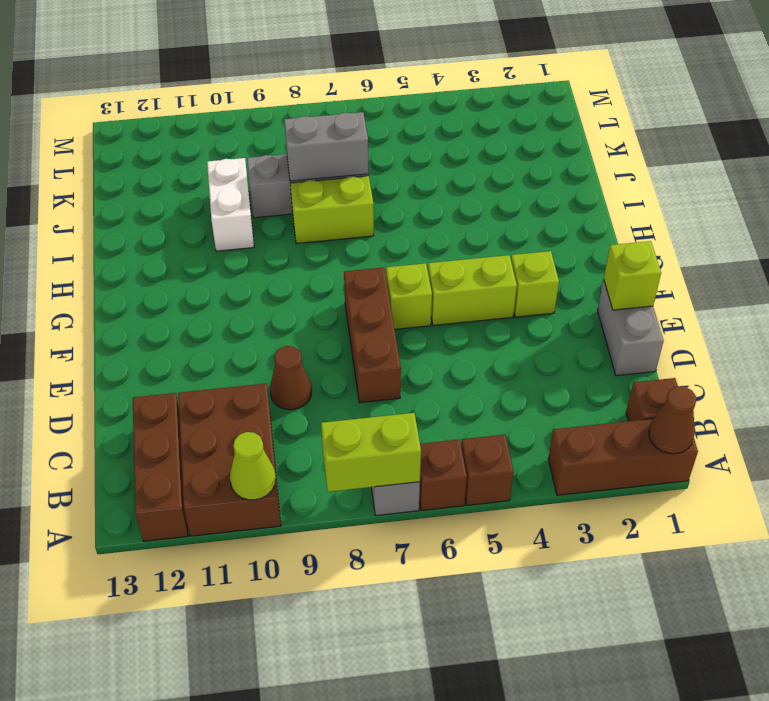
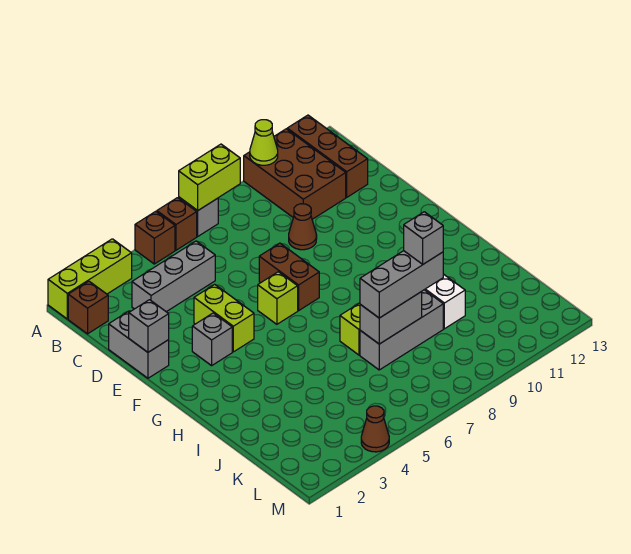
brown brick A1:A3 level 1 -> lime brick A1:A3 level 1
brown cone A1 level 2 -> brown cone M4 level 1
none -> grey brick C3:C5 level 1
brown brick D7:F7 level 1 -> brown brick E7:F7 level 1
lime brick E1 level 2 -> grey brick E1 level 2
lime brick F3 level 1 -> grey brick F3 level 1
lime brick F4:F5 level 1 -> lime brick E4:F4 level 1
none -> grey brick J7:J9 level 3
none -> grey brick J9 level 4

